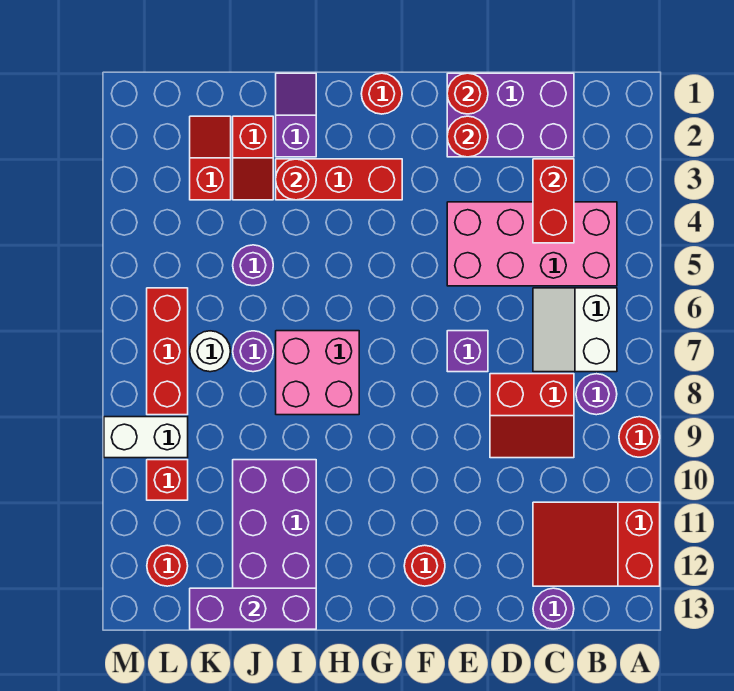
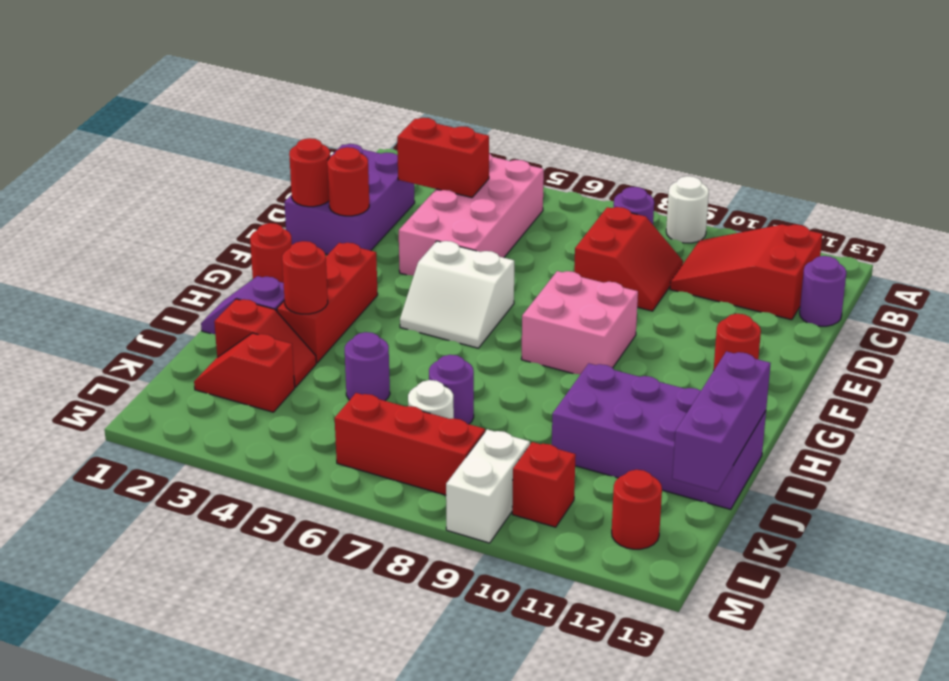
red round brick A9 level 1 -> white round brick A9 level 1
red slope A11:C12 level 1 top A -> red slope B10:C12 level 1 top 12
white slope B6:C7 level 1 top B -> white slope F5:G6 level 1 top F
purple brick E7 level 1 -> none
pink brick H7:I8 level 1 -> pink brick F8:G9 level 1

